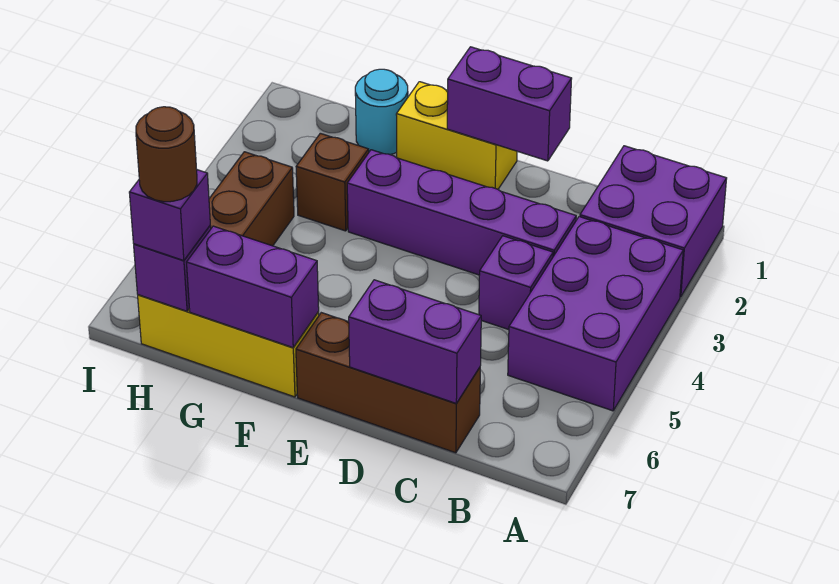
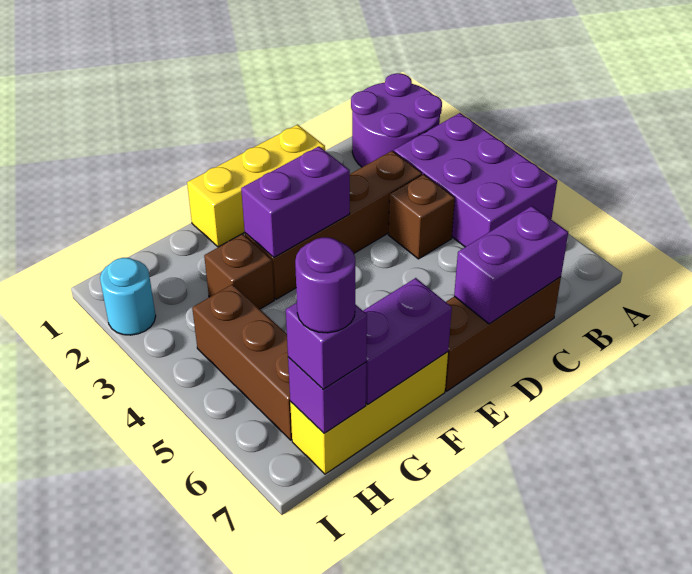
purple brick A1:B2 level 1 -> purple round brick A1:B2 level 1
purple brick C3:F3 level 1 -> brown brick C3:F3 level 1
purple brick C4 level 1 -> brown brick C4 level 1
purple brick D1:E1 level 2 -> purple brick E3:F3 level 2
yellow brick E1:F1 level 1 -> yellow brick D1:F1 level 1
cyan round brick G1 level 1 -> cyan round brick I2 level 1
brown round brick H7 level 4 -> purple round brick H7 level 4

